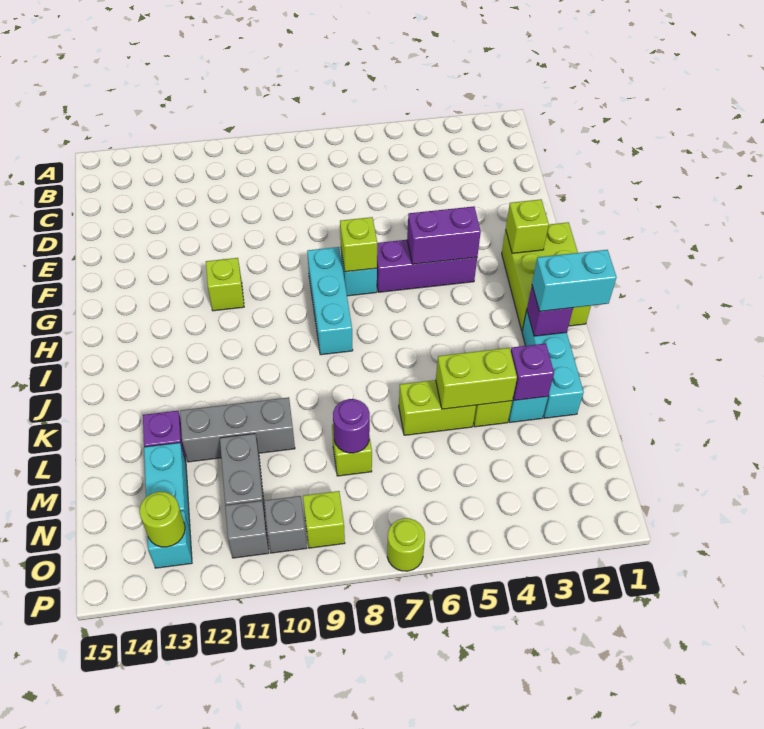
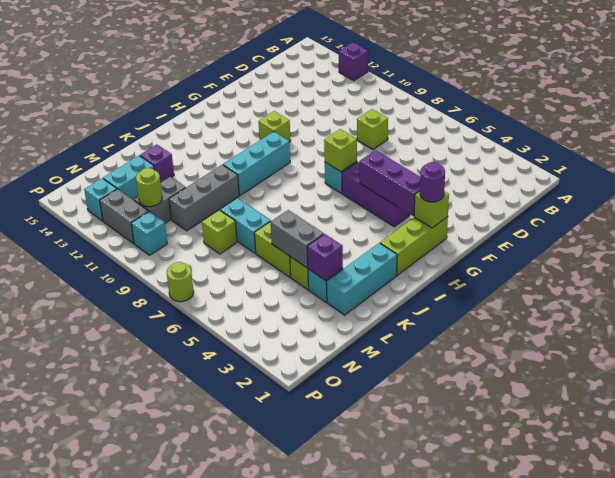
lime brick G1:I2 level 1 -> lime brick G2:I2 level 1
purple brick G4:G5 level 2 -> purple brick G3:G5 level 2
cyan brick G8:I8 level 1 -> cyan brick H10:J10 level 1
cyan brick J1:J2 level 3 -> cyan brick L7:L8 level 1
purple brick J2 level 2 -> purple brick A12 level 1
lime brick L4:L5 level 2 -> grey brick L4:L5 level 2
grey brick L10:L12 level 1 -> grey brick K10:M10 level 1
purple round brick M8 level 2 -> purple round brick G2 level 3
lime brick O9 level 1 -> lime brick D8 level 1
grey brick O10 level 1 -> cyan brick O10 level 1
grey brick O11 level 1 -> grey brick O11:O12 level 1
lime round brick O13 level 2 -> lime round brick N11 level 2

